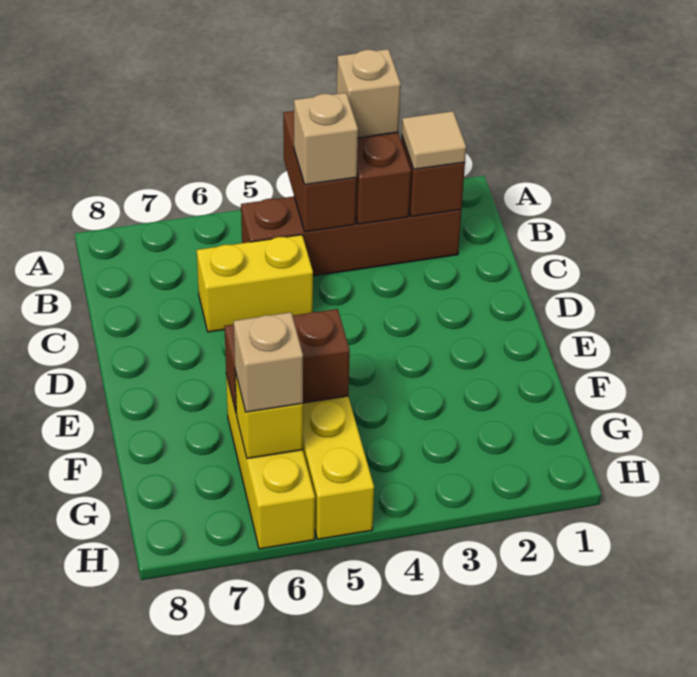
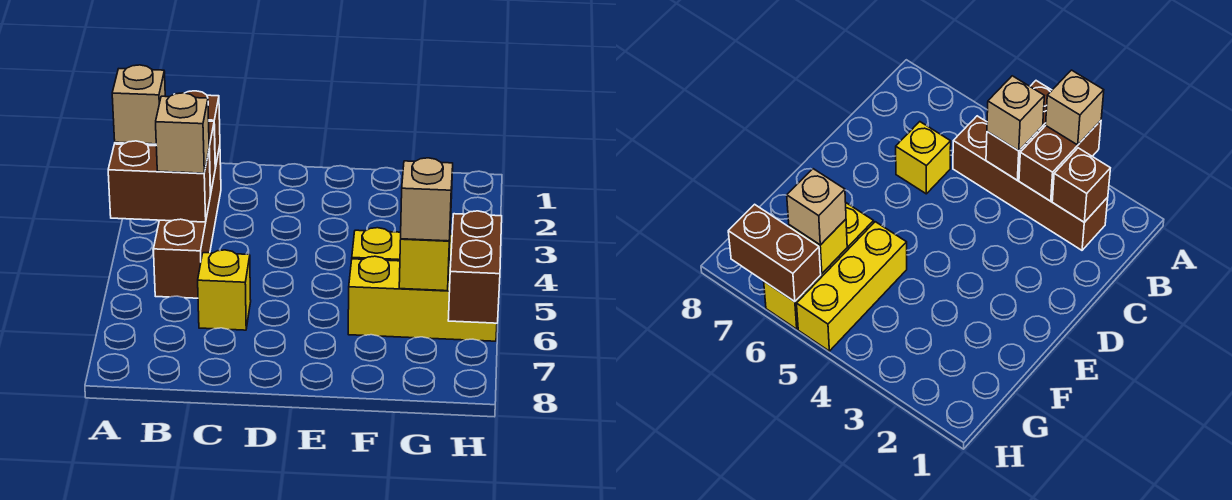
tan tile B2 level 3 -> none
yellow brick C5:C6 level 1 -> yellow brick C6 level 1
brown brick F5:F6 level 2 -> brown brick H6:H7 level 2

